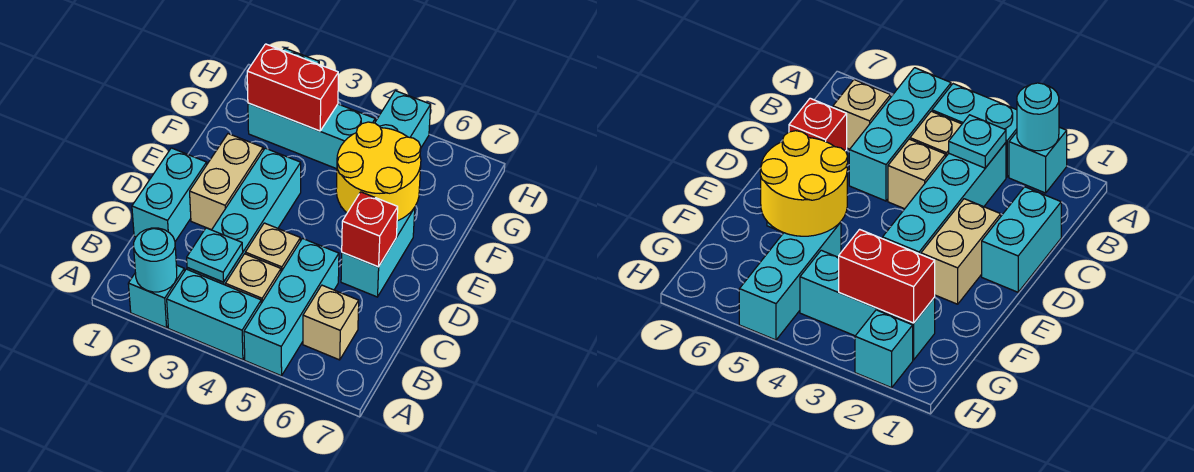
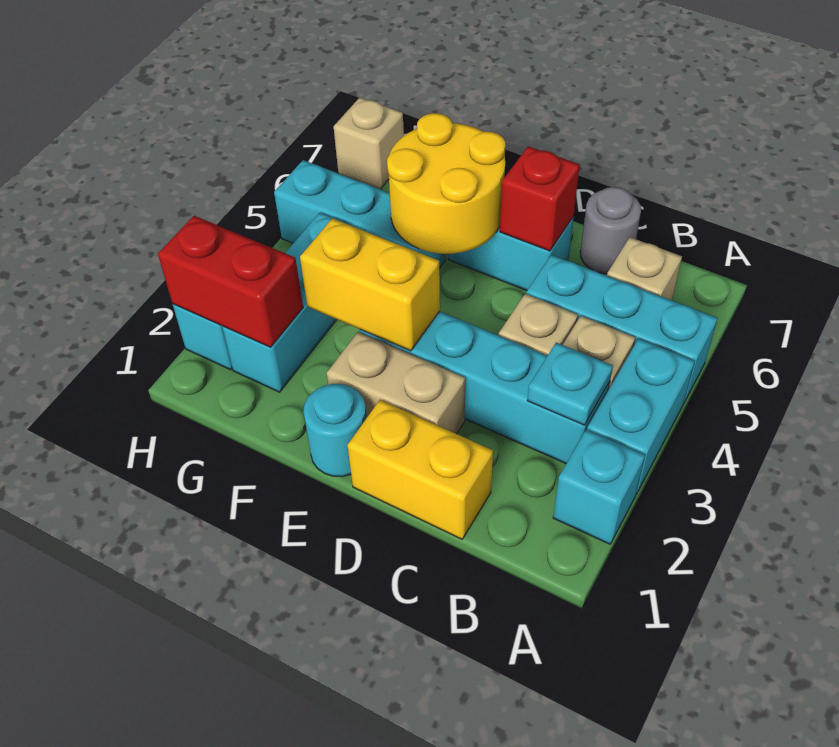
cyan round brick A2 level 2 -> cyan round brick E1 level 1
cyan brick C1:D1 level 1 -> yellow brick C1:D1 level 1
none -> grey round brick C7 level 1
none -> yellow brick E3:F3 level 2
red brick G2:G3 level 2 -> red brick G2:H2 level 2
none -> tan brick H7 level 1

